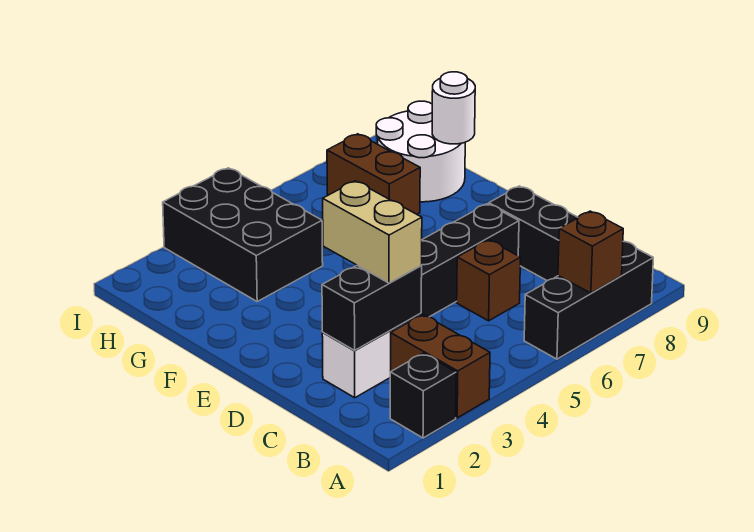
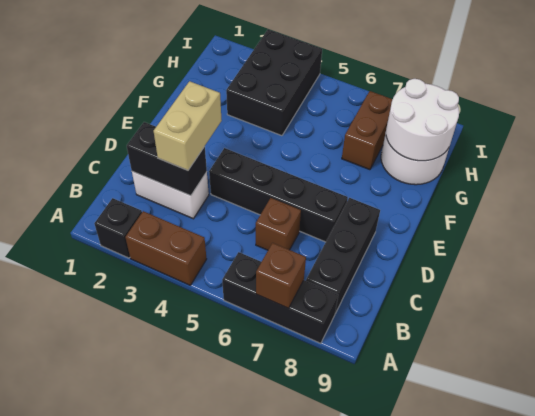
brown brick A3:B3 level 1 -> brown brick A3:A4 level 1
white round brick G9 level 2 -> white round brick G8:H9 level 2

